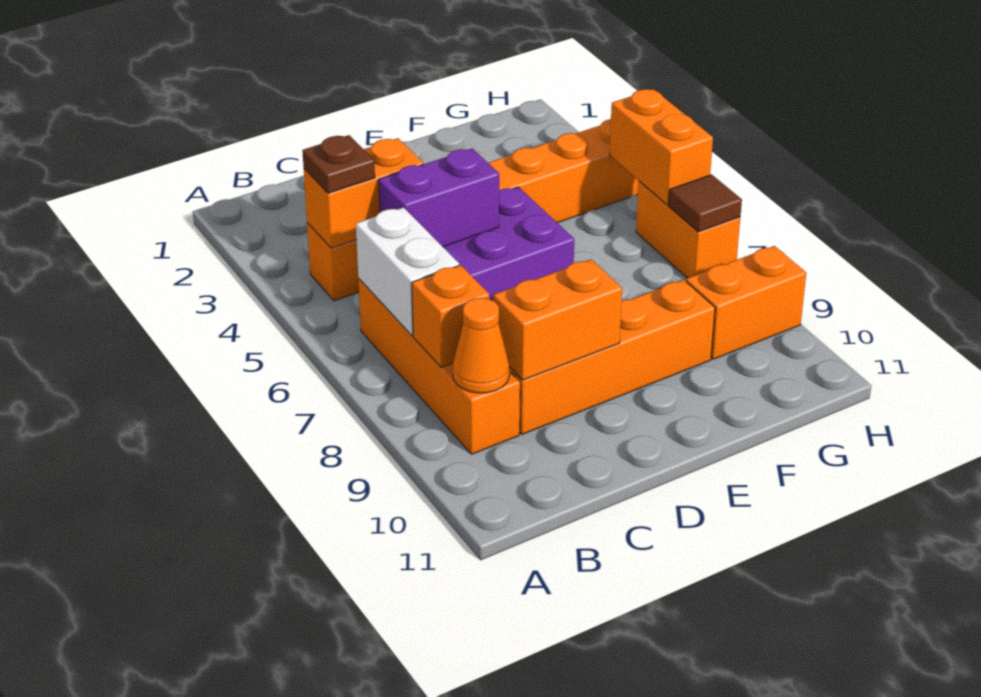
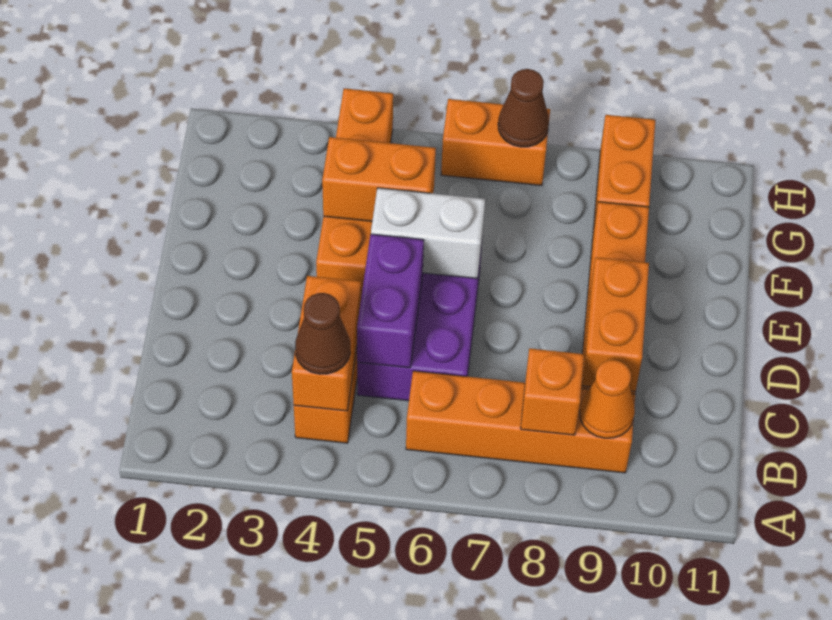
brown plate B4 level 3 -> brown cone B4 level 3
white brick B6:B7 level 2 -> white brick E5:E6 level 2
orange brick H5:H6 level 2 -> orange brick F4:F5 level 2
brown tile H7 level 2 -> brown cone H7 level 2

